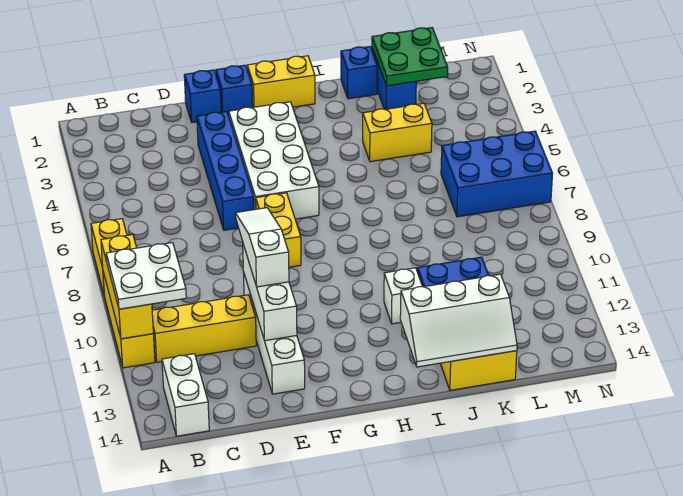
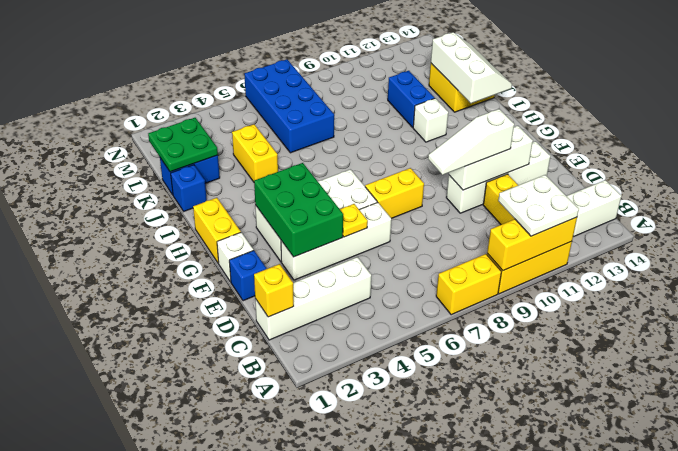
none -> white brick C1:C4 level 1
none -> yellow brick C1 level 2
blue brick E3:E6 level 1 -> white brick E3:E6 level 1
none -> green brick E3:G4 level 2
none -> yellow plate E5 level 2
blue brick F1 level 1 -> white brick F1 level 1
blue brick L6:N7 level 1 -> blue brick K6:N7 level 1

